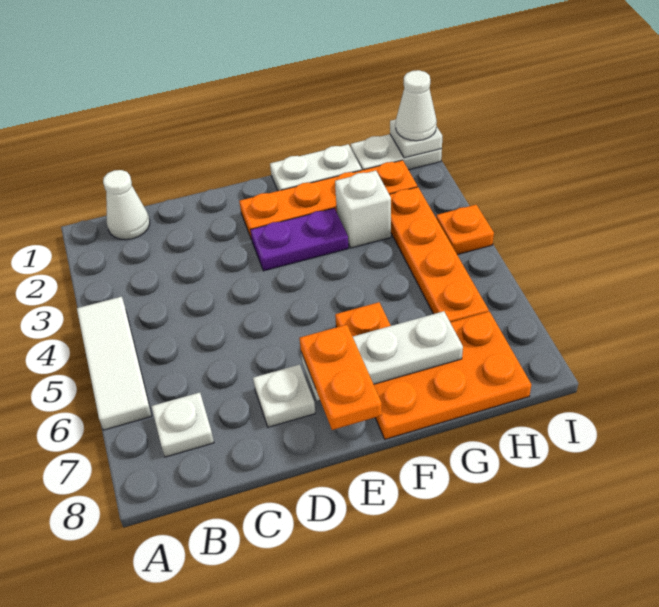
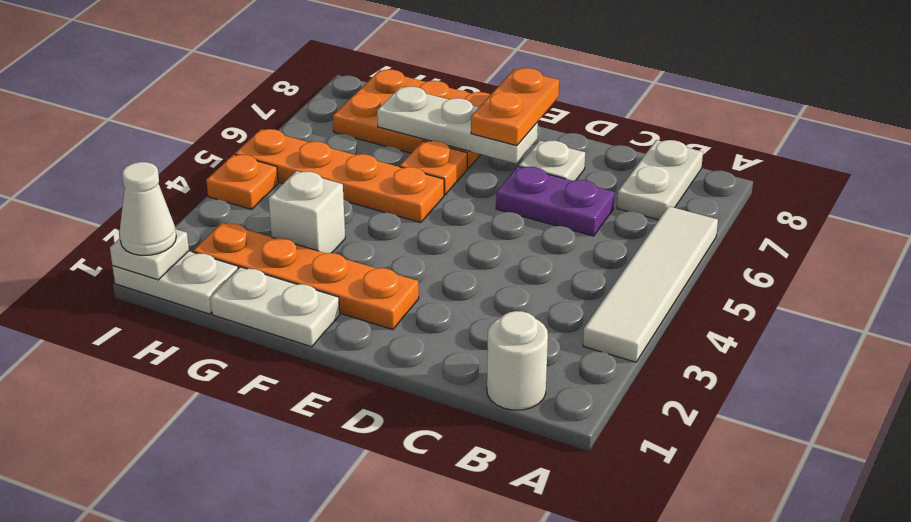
white tile A4:A6 level 1 -> white tile A3:A6 level 1
white cone B1 level 1 -> white round brick B1 level 1
white plate B7 level 1 -> white plate B7:B8 level 1
purple plate E3:F3 level 1 -> purple plate C6:D6 level 1
orange plate H3:H6 level 1 -> orange plate F5:I5 level 1

